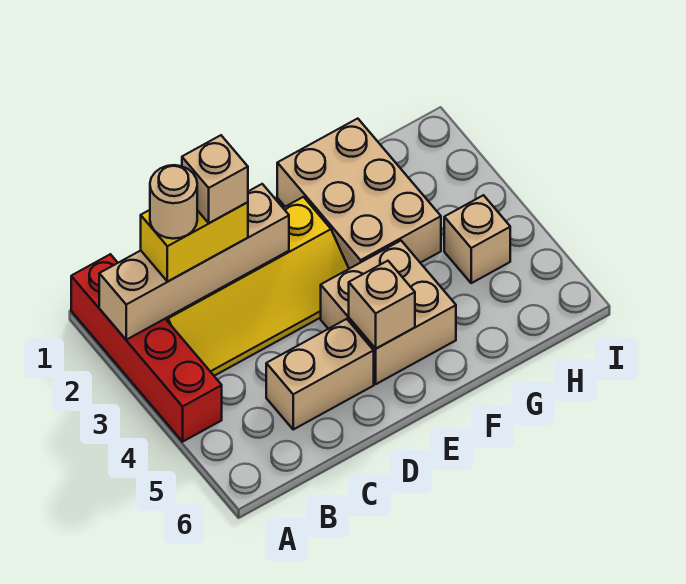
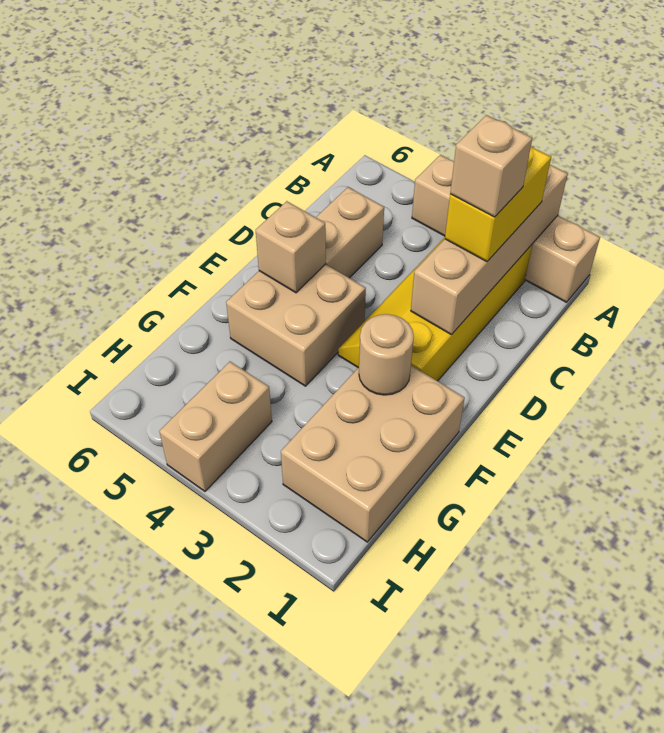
red brick A1:A4 level 1 -> tan brick A1:A4 level 1
tan round brick B2 level 4 -> tan round brick F2 level 2
tan brick F1:G3 level 1 -> tan brick F1:H2 level 1
tan brick H4 level 1 -> tan brick H4:I4 level 1

